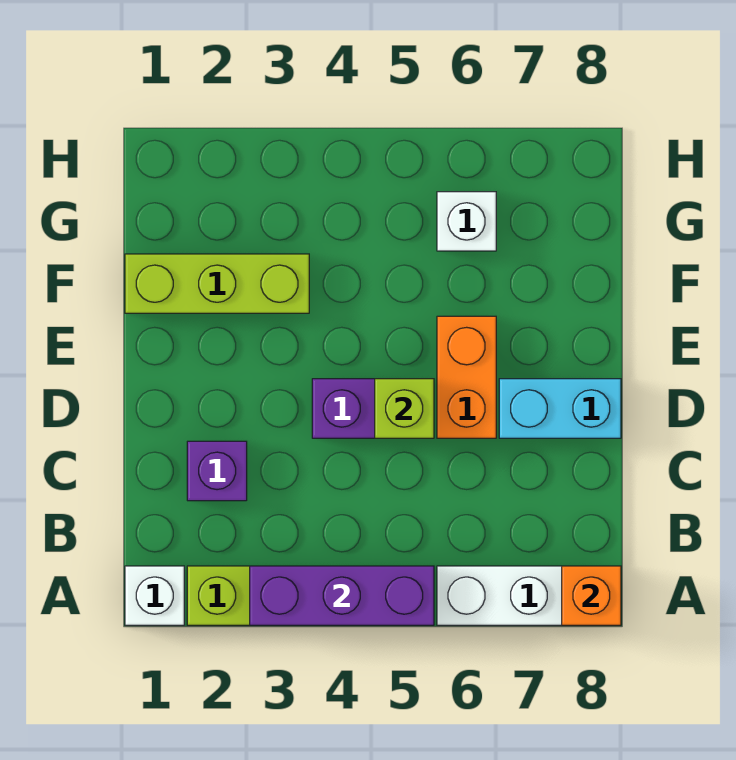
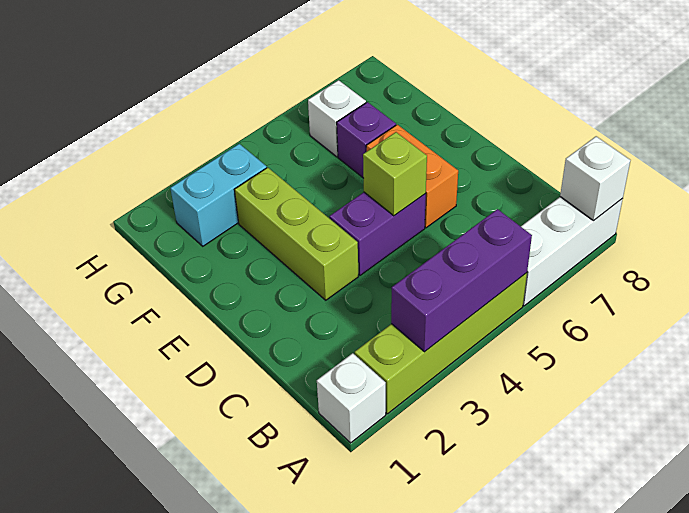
orange brick A8 level 2 -> white brick A8 level 2
purple brick C2 level 1 -> purple brick F6 level 1
cyan brick D7:D8 level 1 -> cyan brick G2:G3 level 1
lime brick F1:F3 level 1 -> lime brick D3:F3 level 1

